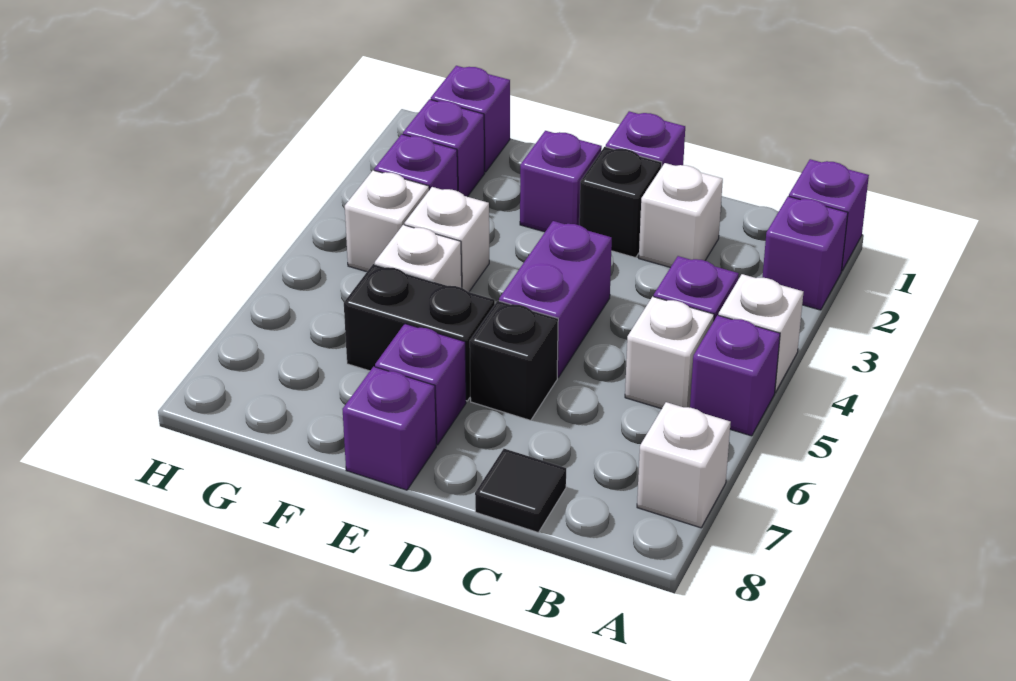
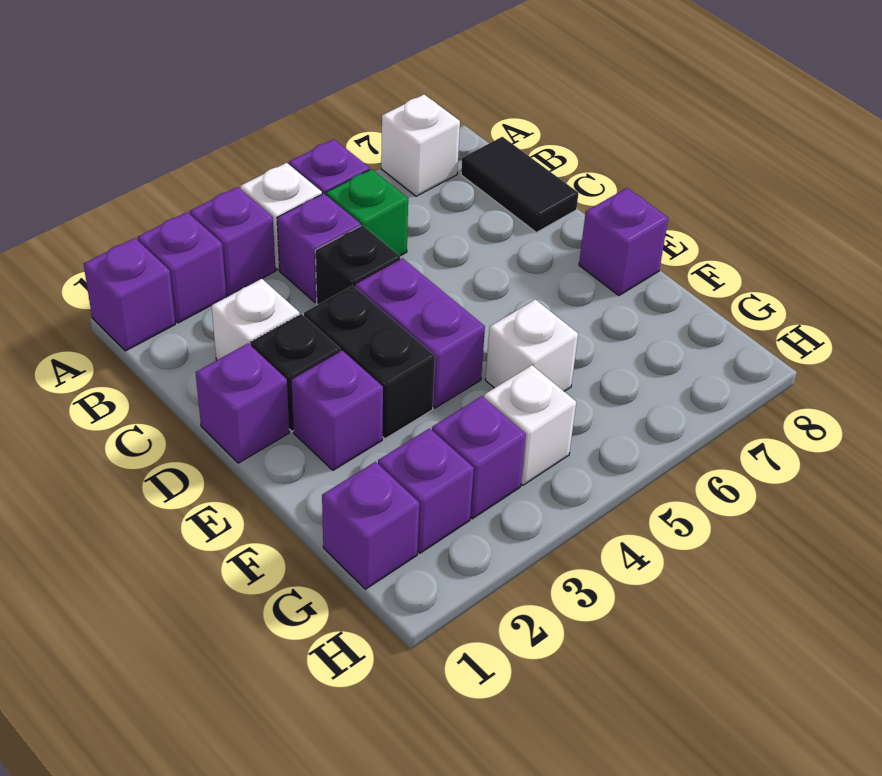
white brick B5 level 1 -> green brick B5 level 1
black tile C8 level 1 -> black tile B8:C8 level 1
purple brick D4:D5 level 1 -> purple brick D4:E4 level 1
black brick D6 level 1 -> black brick C4 level 1
black brick E6:F6 level 1 -> black brick D3:E3 level 1
purple brick E7 level 1 -> purple brick A3 level 1
white brick F4 level 1 -> none

